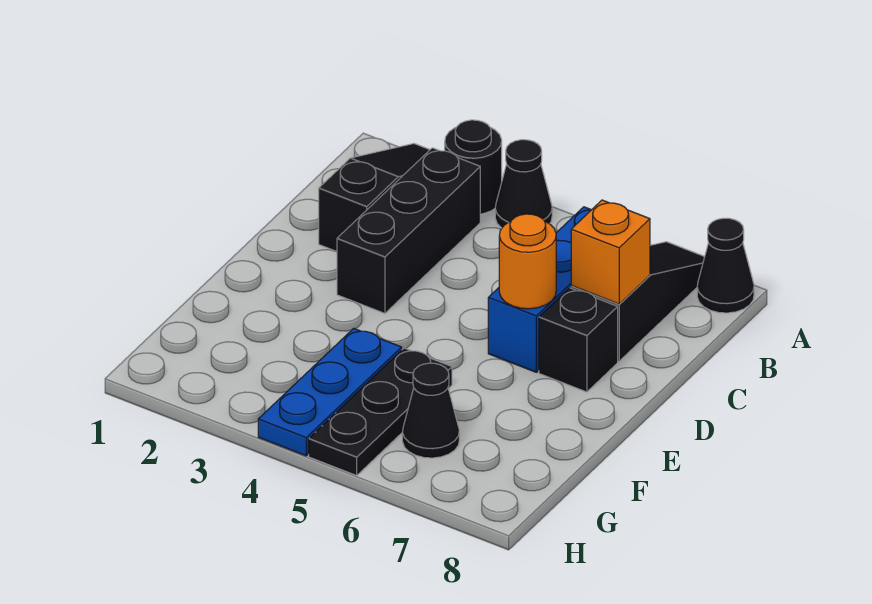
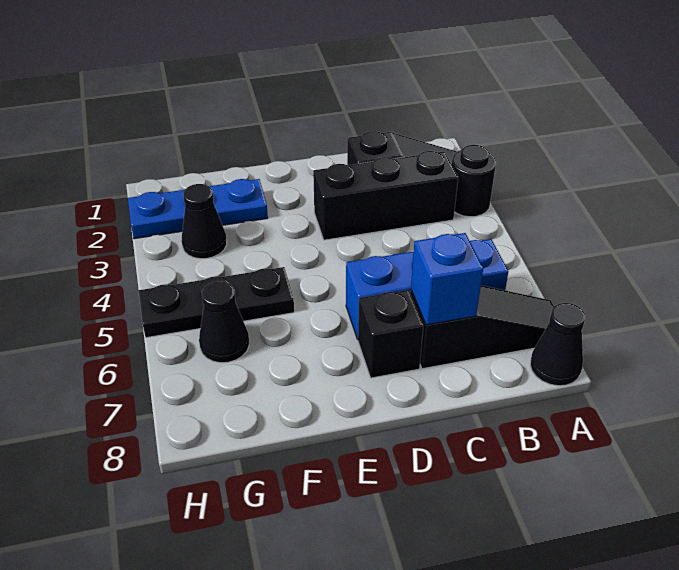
black cone A4 level 1 -> black cone G3 level 1
orange brick C7 level 2 -> blue brick C7 level 2
orange round brick D6 level 2 -> none
blue plate F4:H4 level 1 -> blue plate F2:H2 level 1

